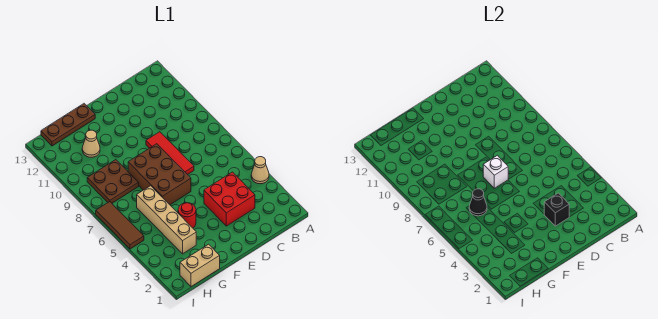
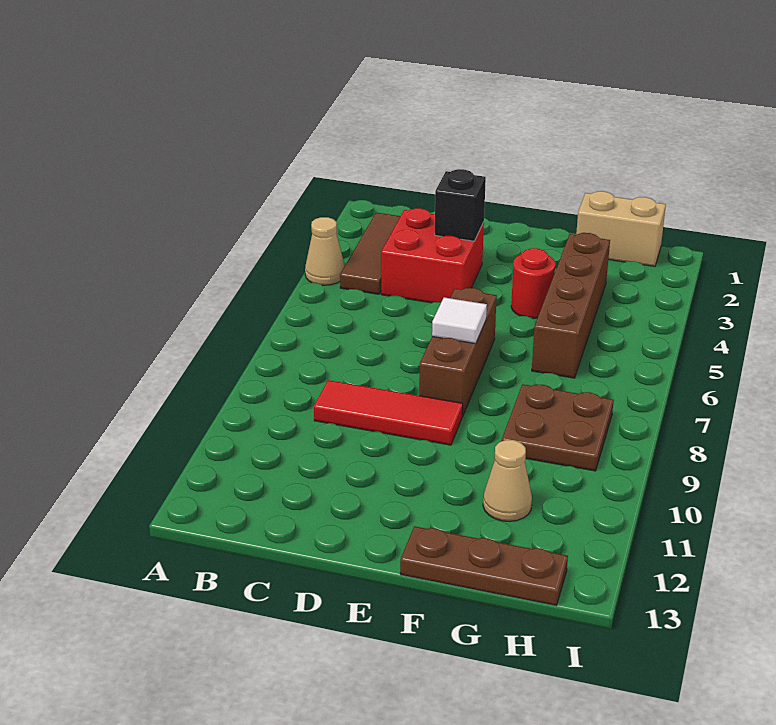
red tile D7:D9 level 1 -> red tile C9:E9 level 1
brown brick E6:F8 level 1 -> brown brick E6:E8 level 1
white brick E7 level 2 -> white tile E7 level 2
tan brick G3:G6 level 1 -> brown brick G3:G6 level 1
black cone G6 level 2 -> none
brown tile I5:I7 level 1 -> brown tile B2:B4 level 1

